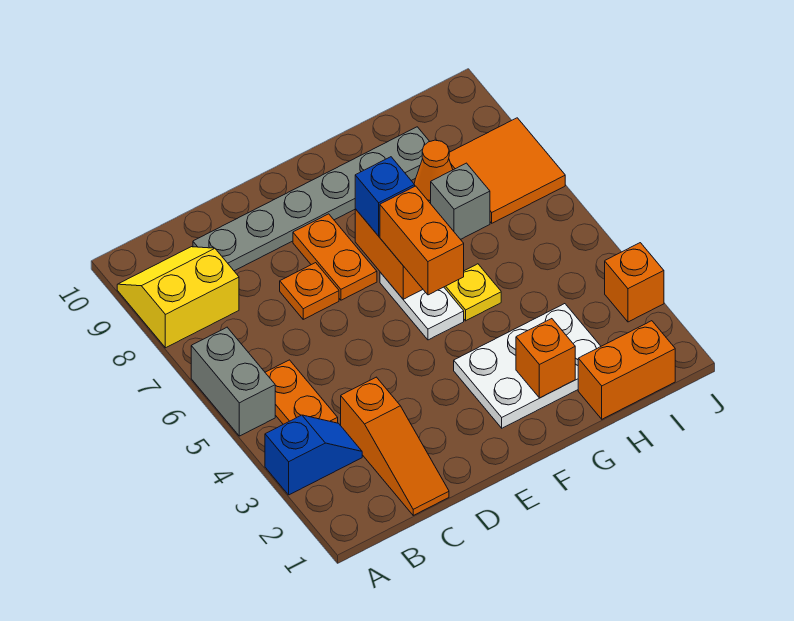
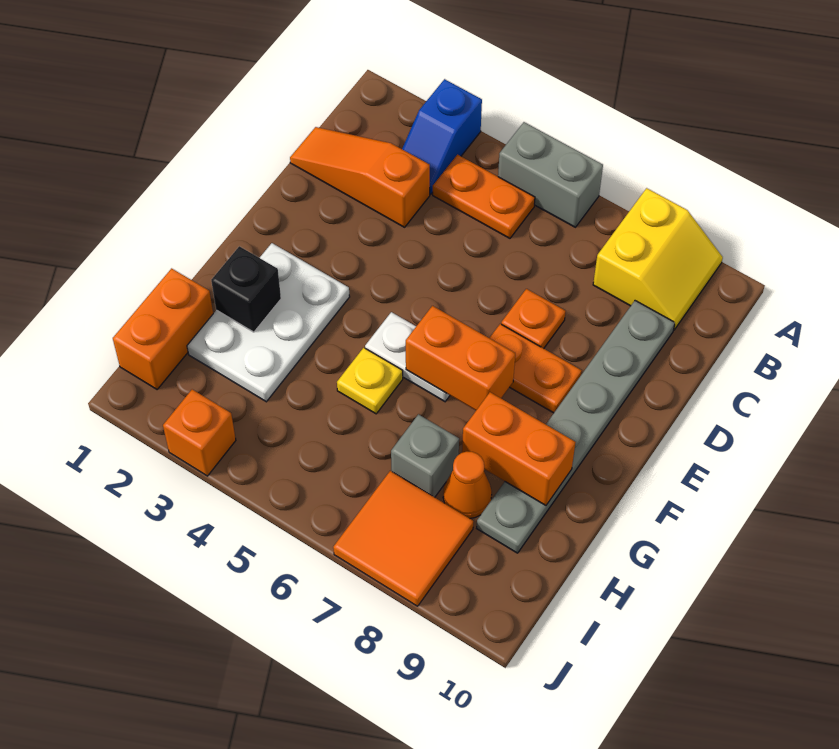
orange brick F5:F6 level 3 -> orange brick G8:G9 level 2
blue brick F7 level 3 -> none
orange brick G2 level 2 -> black brick G2 level 2

